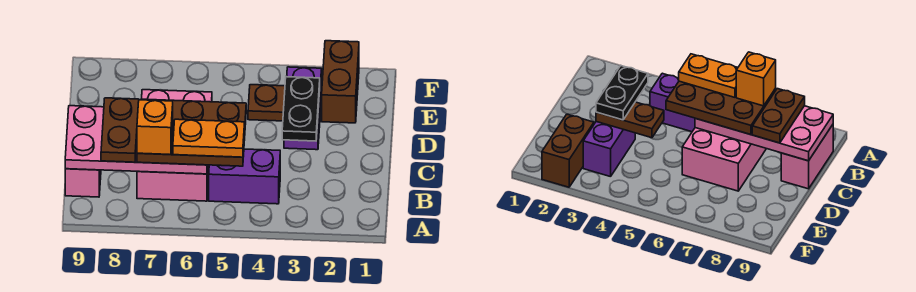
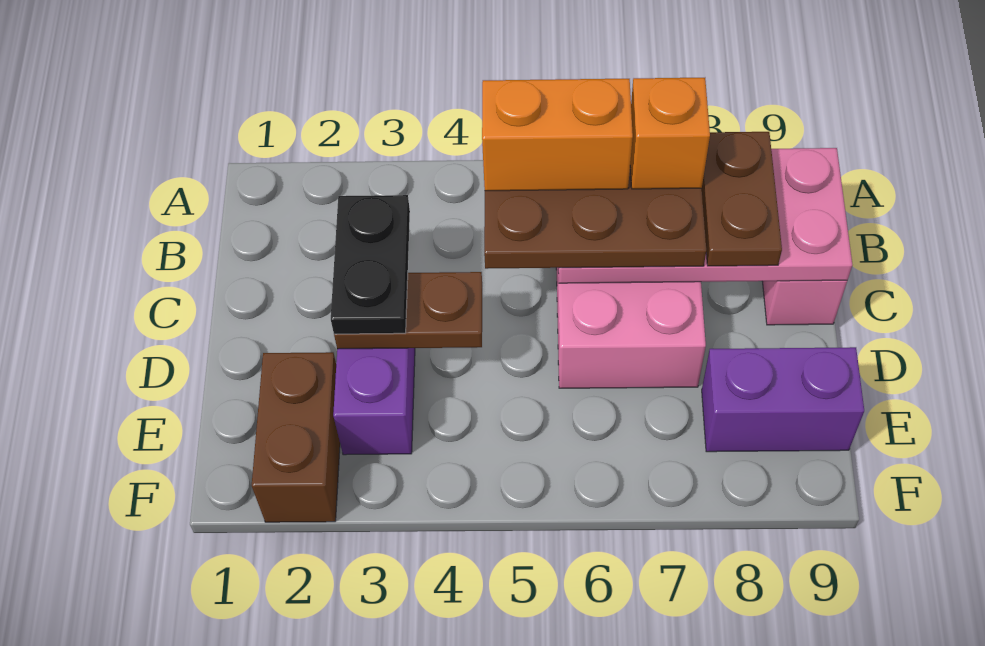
purple brick B4:B5 level 1 -> purple brick E8:E9 level 1
orange plate B5:B6 level 4 -> orange brick B5:B6 level 4

